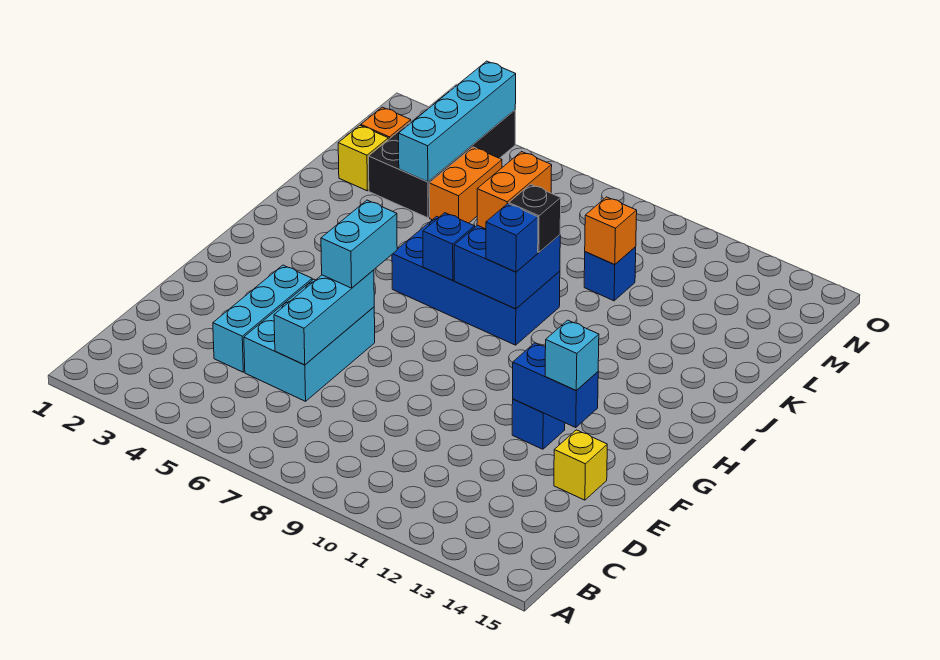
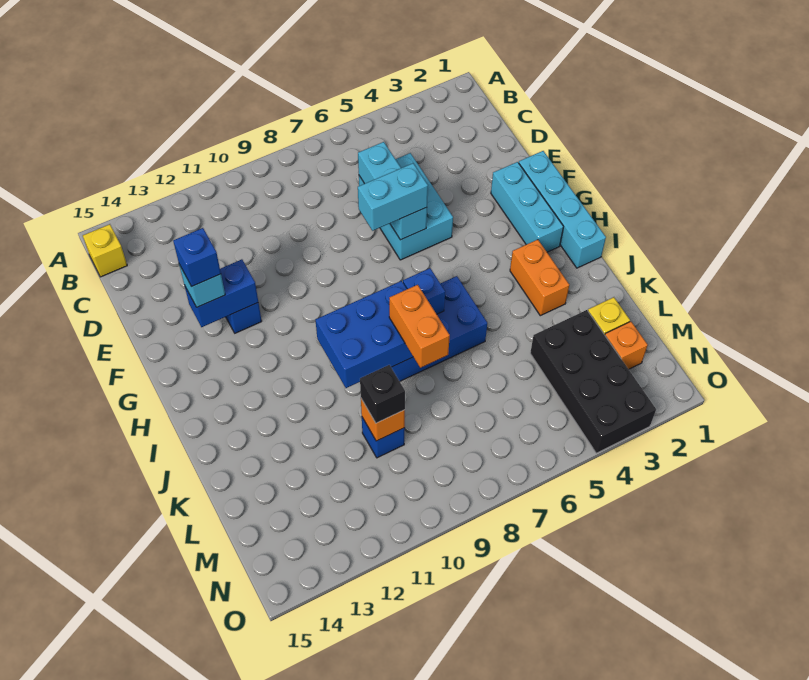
cyan brick D4:F4 level 1 -> cyan brick F2:H2 level 1
yellow brick E14 level 1 -> yellow brick B15 level 1
cyan brick F6:G6 level 3 -> cyan brick F6:F7 level 3
blue brick I8:J9 level 2 -> blue brick I8:J10 level 2
blue brick I9 level 3 -> blue brick F13 level 4
black brick J9 level 3 -> black brick L10 level 3
cyan brick L4:O4 level 2 -> cyan brick F1:I1 level 1
orange brick L5:M5 level 1 -> orange brick I3:J3 level 1

